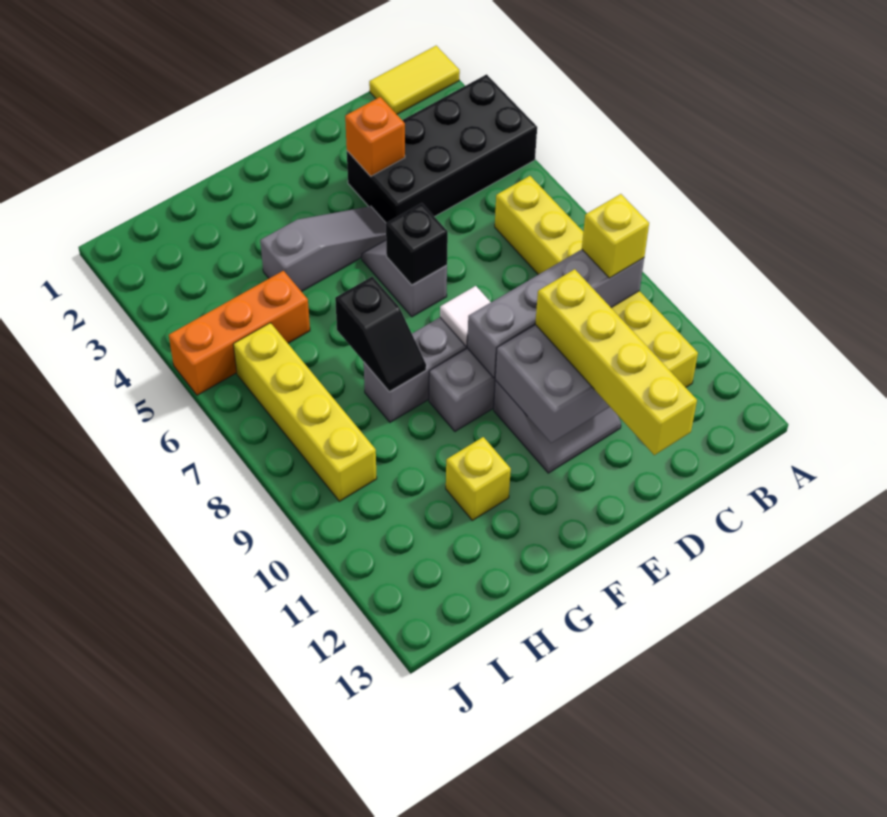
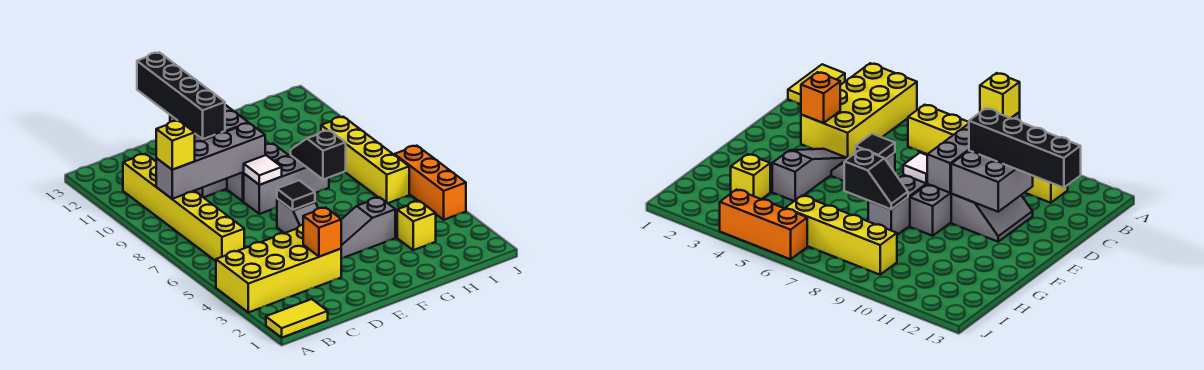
black brick A3:D4 level 1 -> yellow brick A3:D4 level 1
yellow brick D10:D13 level 3 -> black brick D10:D13 level 3
black brick E6 level 2 -> black tile E6 level 2
yellow brick G11 level 1 -> yellow brick H3 level 1
orange brick H5:J5 level 1 -> orange brick J4:J6 level 1

